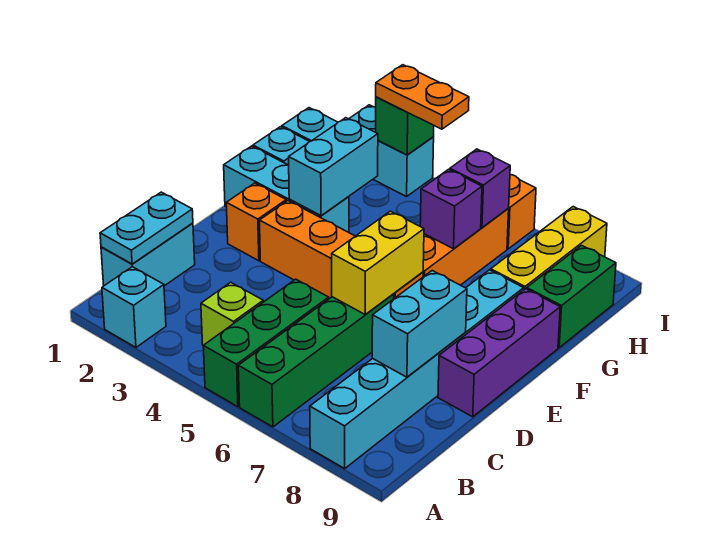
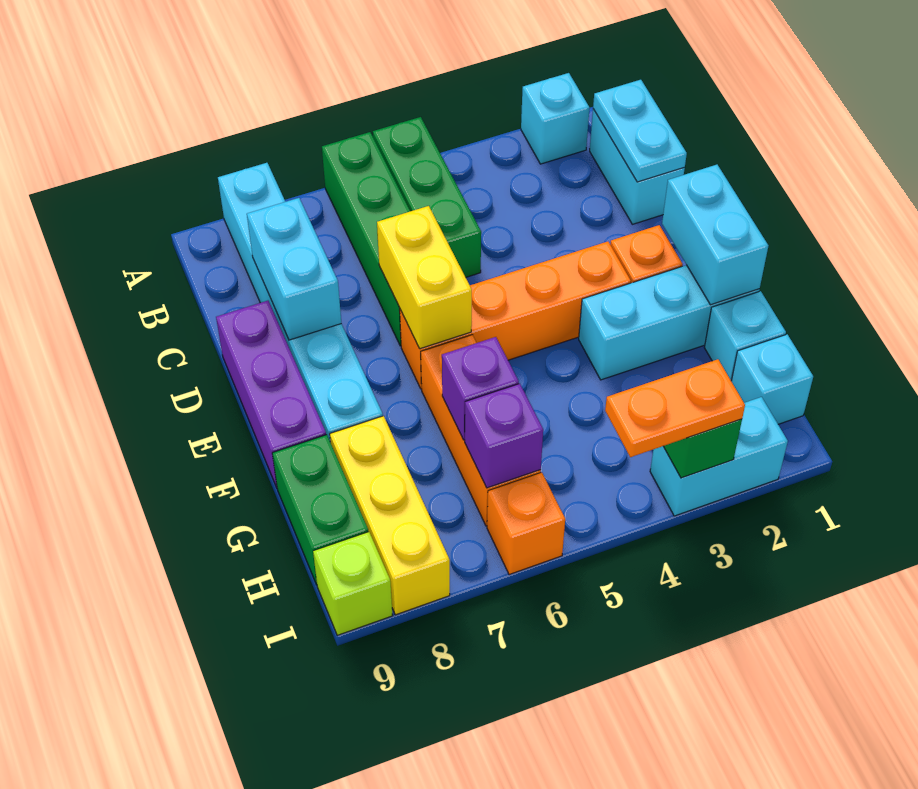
lime brick B4 level 1 -> lime brick I9 level 1
cyan brick F3:G3 level 2 -> cyan brick E1:F1 level 2

